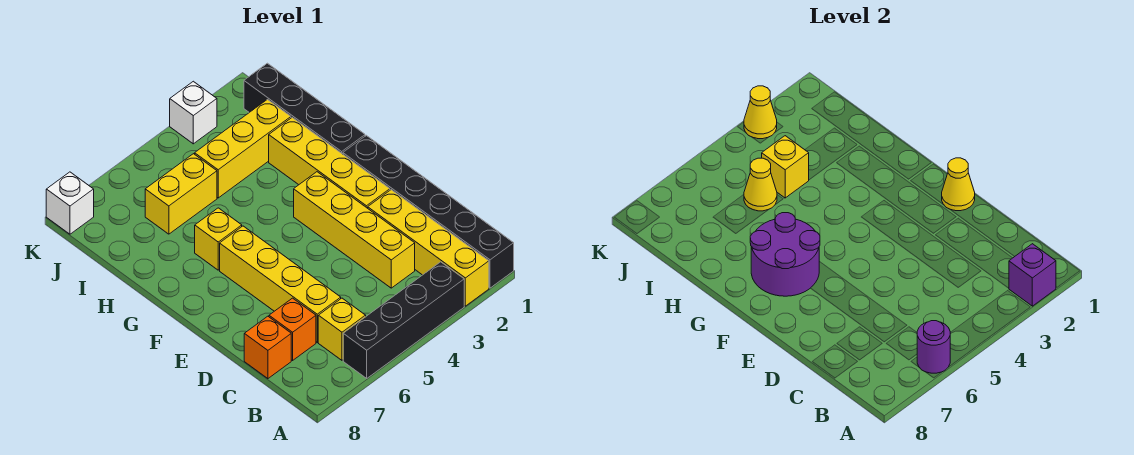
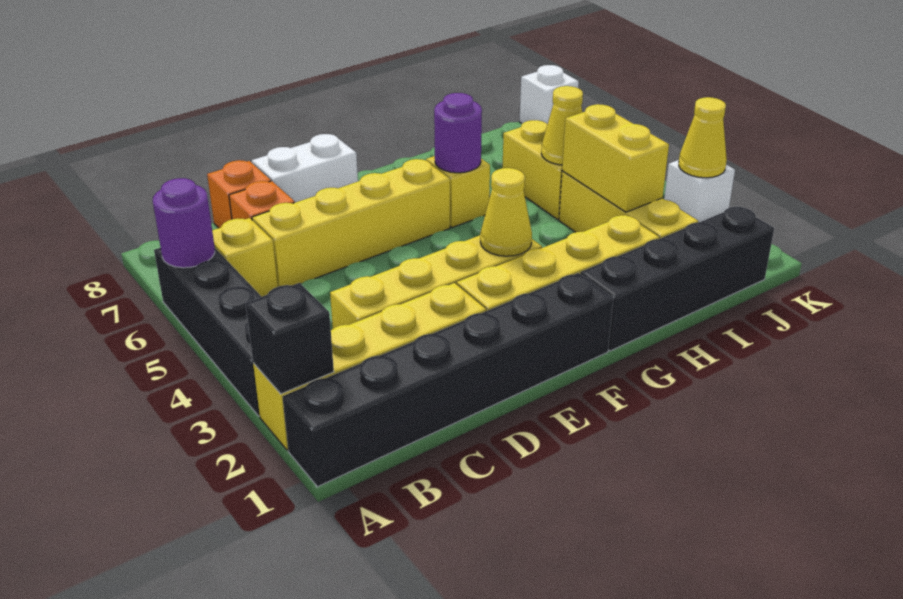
purple brick A2 level 2 -> black brick A2 level 2
none -> white brick D8:E8 level 1
yellow cone E1 level 2 -> yellow cone F3 level 2
purple round brick F6:G7 level 2 -> purple round brick G6 level 2
yellow brick I4 level 2 -> yellow brick I3:I4 level 2

